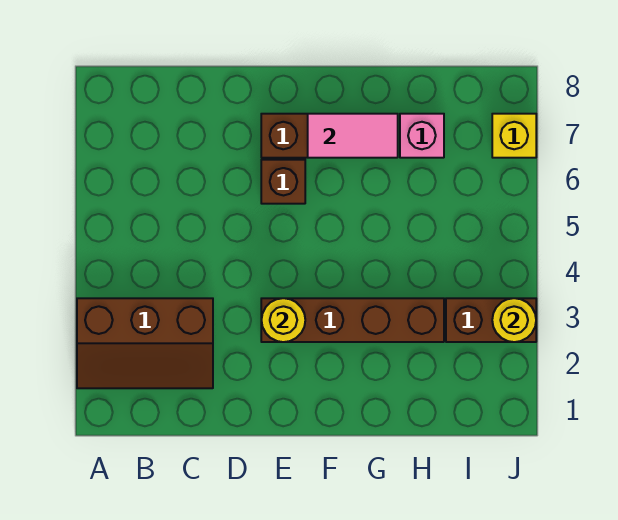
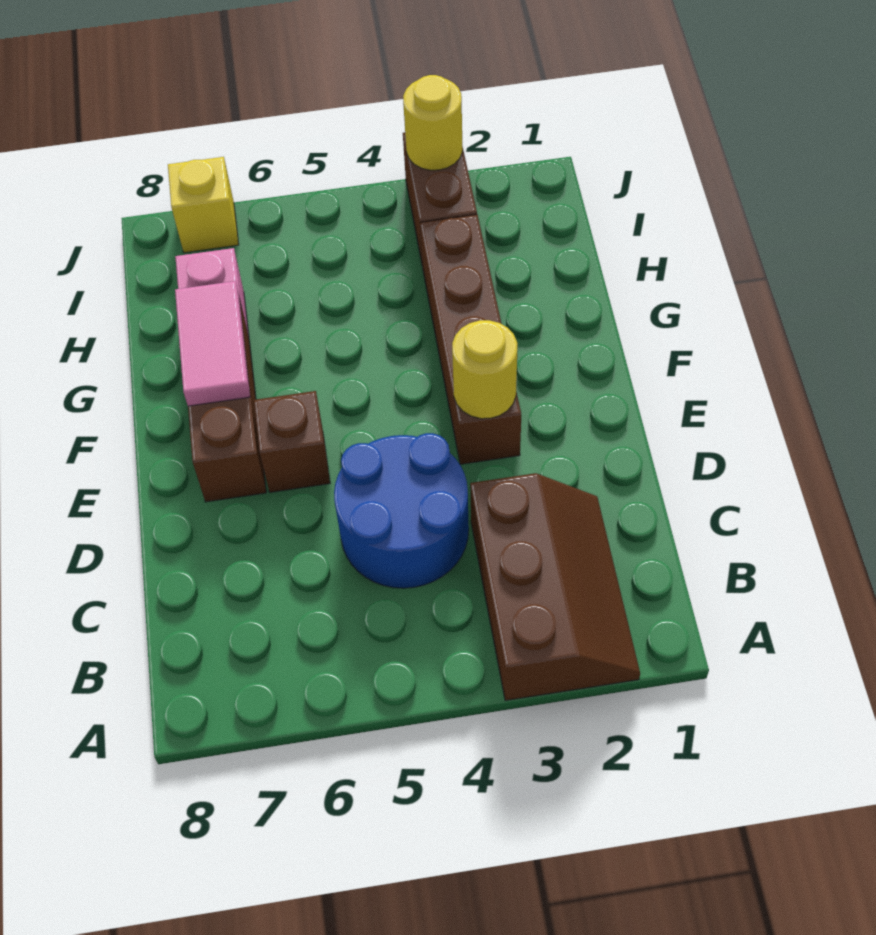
none -> blue round brick C4:D5 level 1

